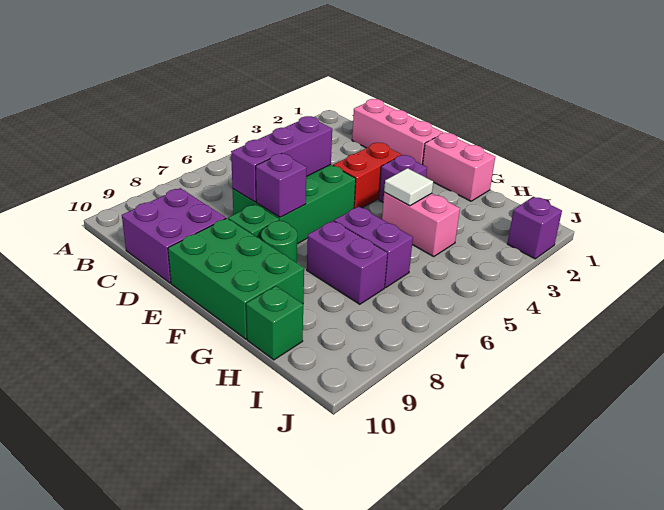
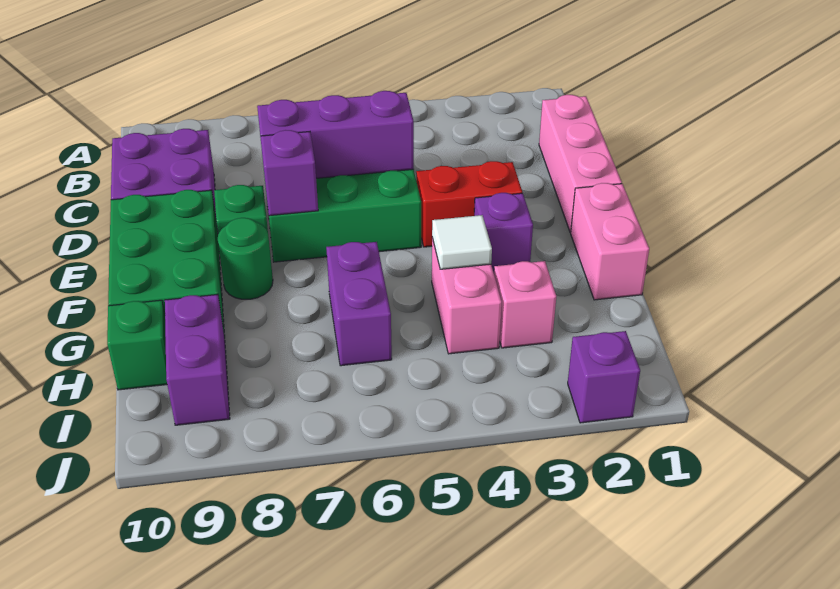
purple brick G7:H7 level 1 -> purple brick H9:I9 level 1
none -> pink brick H3 level 1

